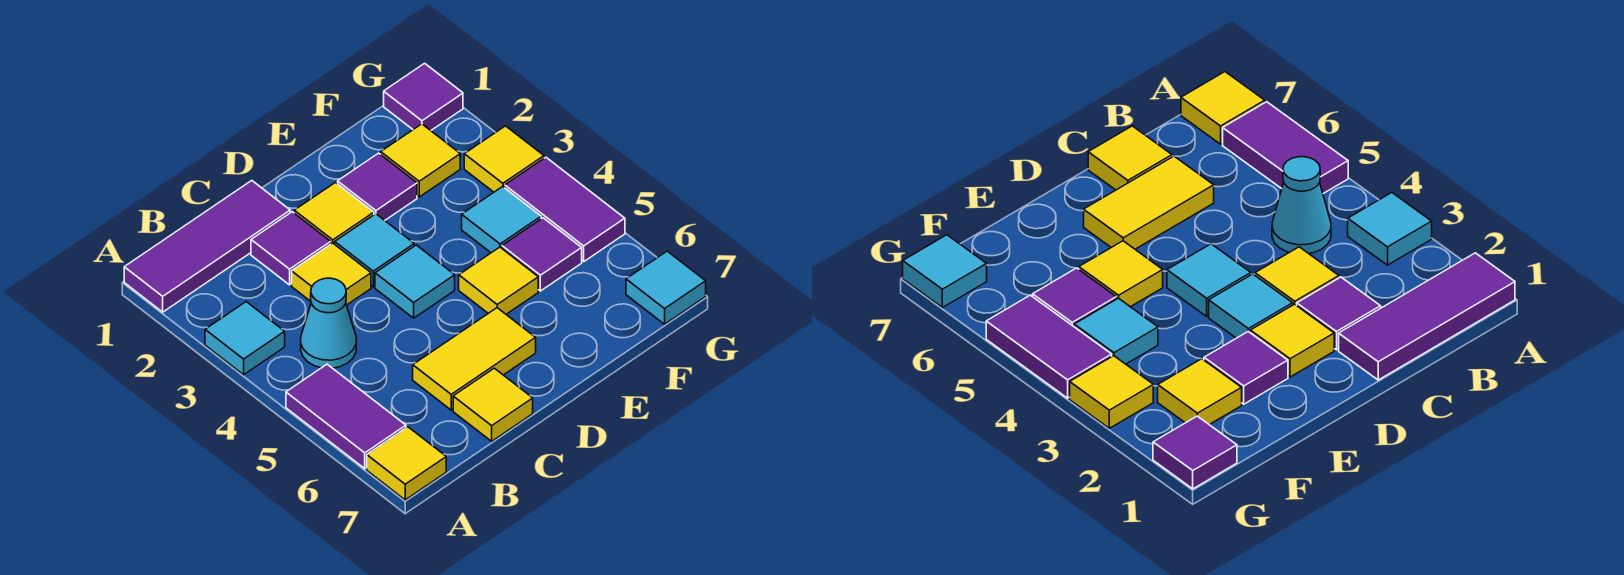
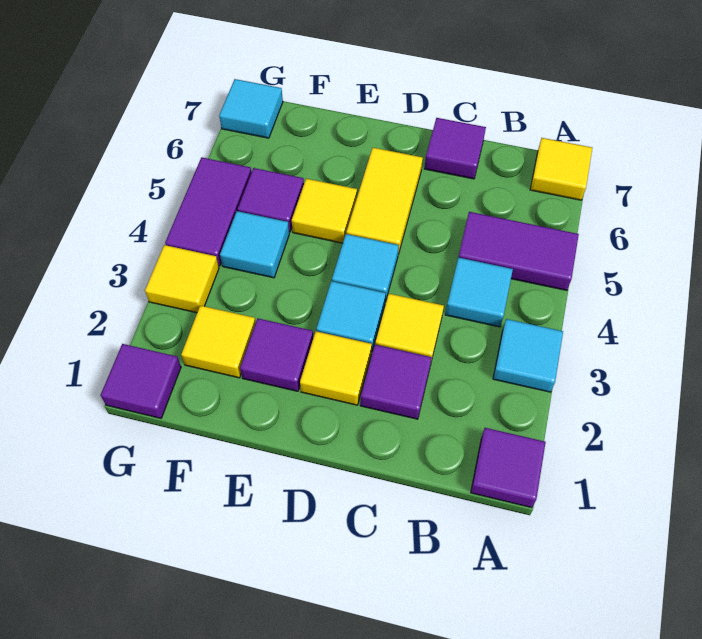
purple tile A1:C1 level 1 -> purple tile A1 level 1
purple tile A5:A6 level 1 -> purple tile A5:B5 level 1
cyan cone B4 level 1 -> cyan tile B4 level 1
yellow tile C6:D6 level 1 -> yellow tile D5:D6 level 1
yellow tile C7 level 1 -> purple tile C7 level 1

